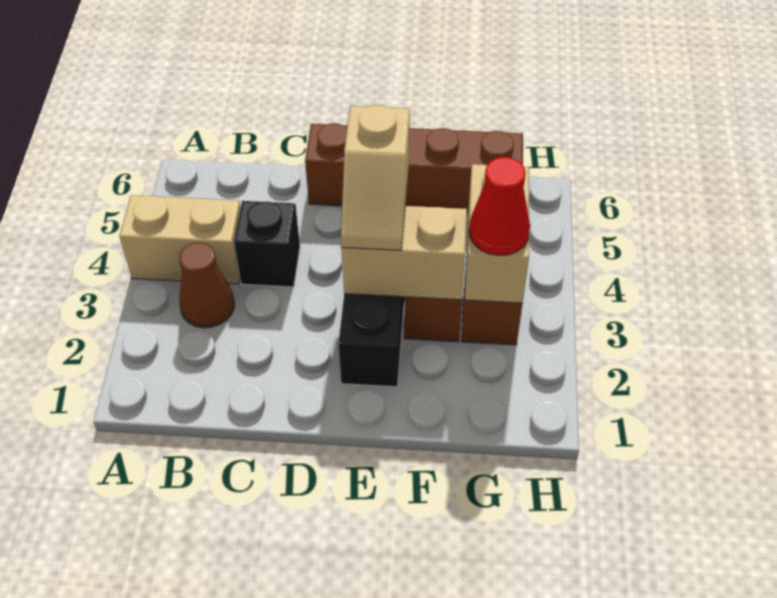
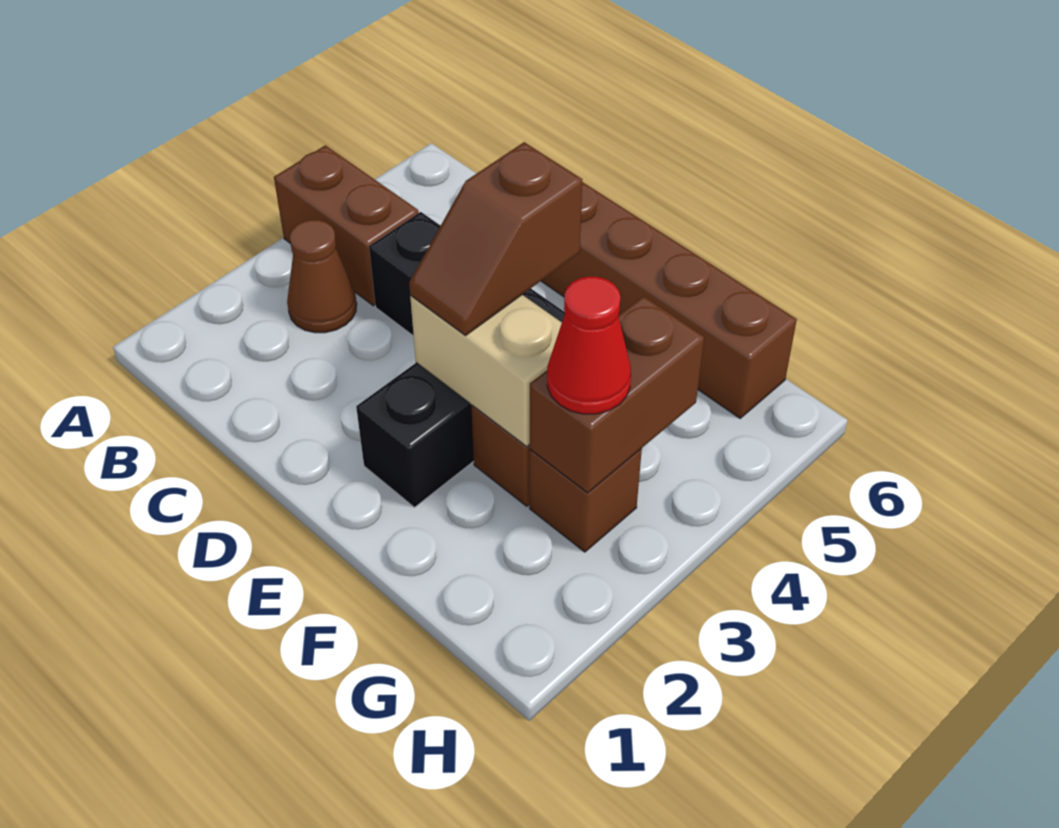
tan brick A4:B4 level 1 -> brown brick A4:B4 level 1
tan slope E3:E4 level 3 top 4 -> brown slope E3:E4 level 3 top 4
tan brick G3:G4 level 2 -> brown brick G3:G4 level 2

